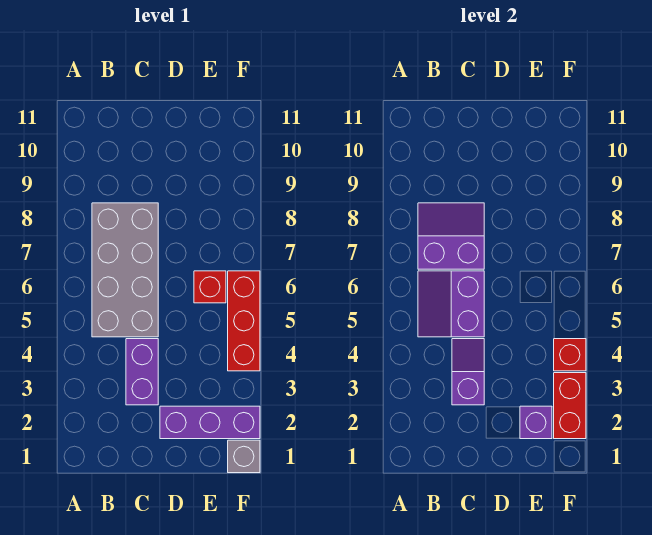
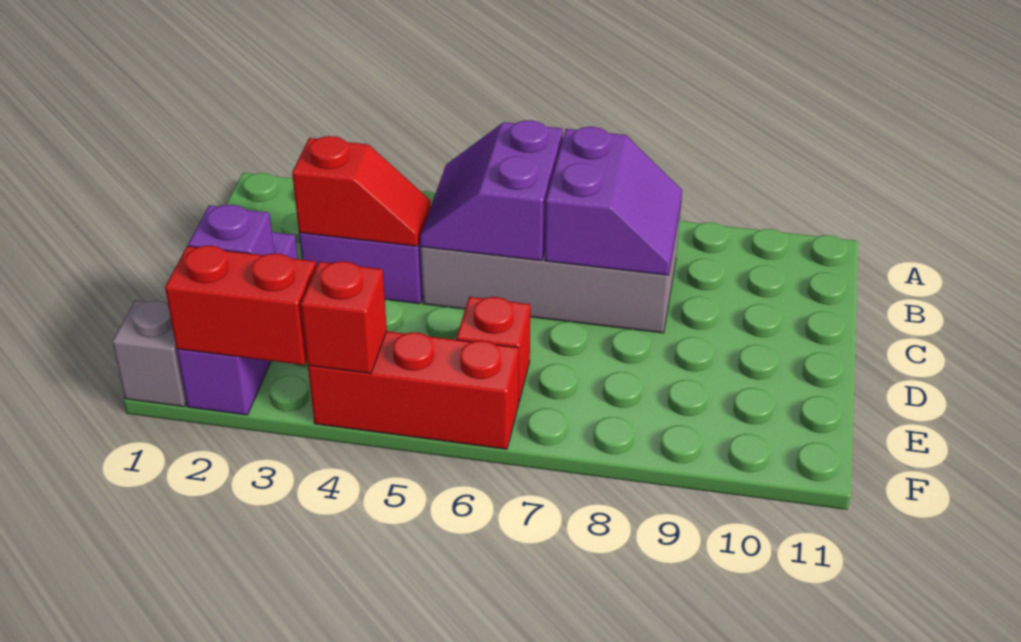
purple slope B5:C6 level 2 top C -> purple slope B5:C6 level 2 top 6
purple slope C3:C4 level 2 top 3 -> red slope C3:C4 level 2 top 3

